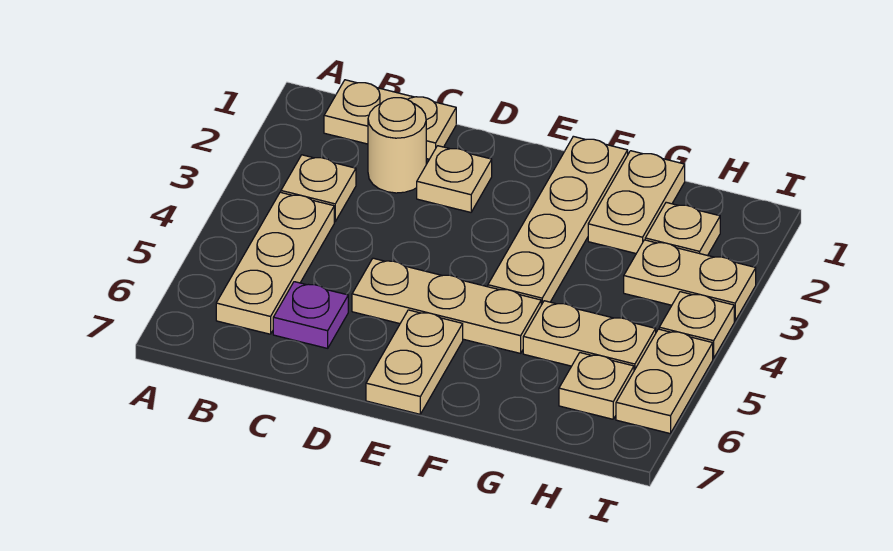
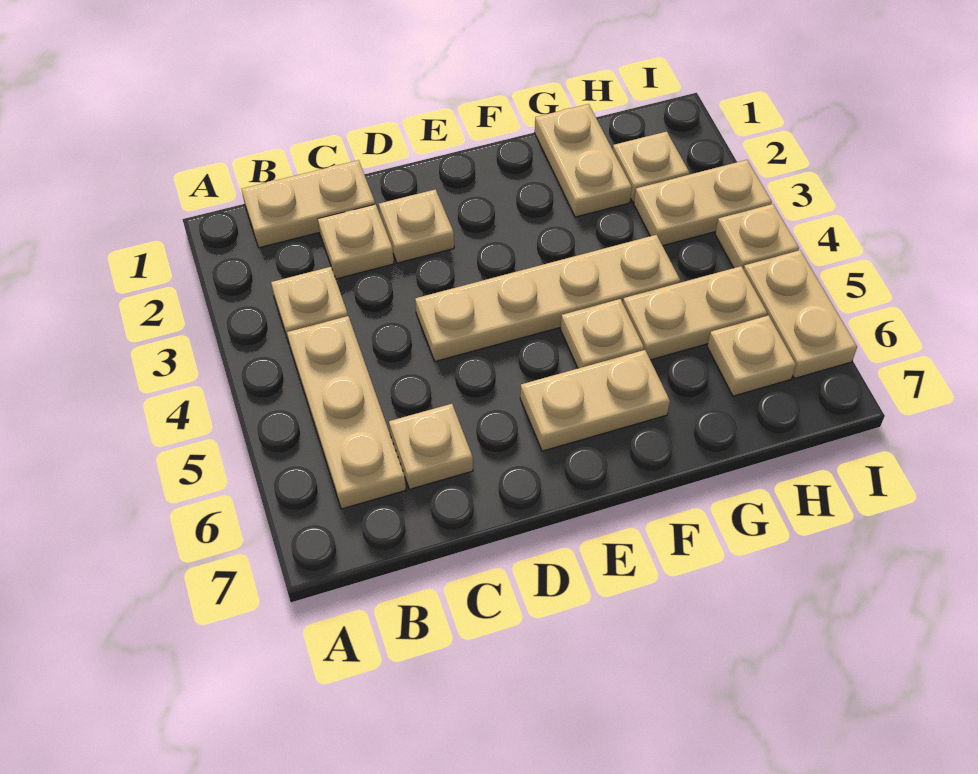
tan round brick C2 level 1 -> tan plate C2 level 1
purple plate C6 level 1 -> tan plate C6 level 1
tan plate D5:F5 level 1 -> tan plate F5 level 1
tan plate E6:E7 level 1 -> tan plate E6:F6 level 1
tan plate F1:F4 level 1 -> tan plate D4:G4 level 1

